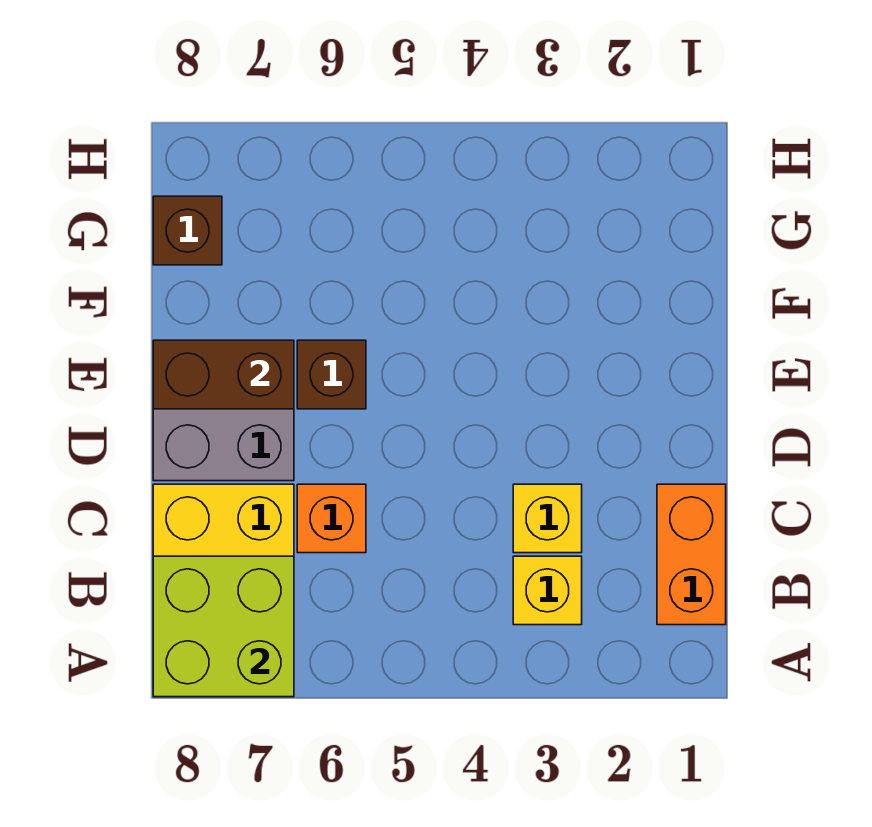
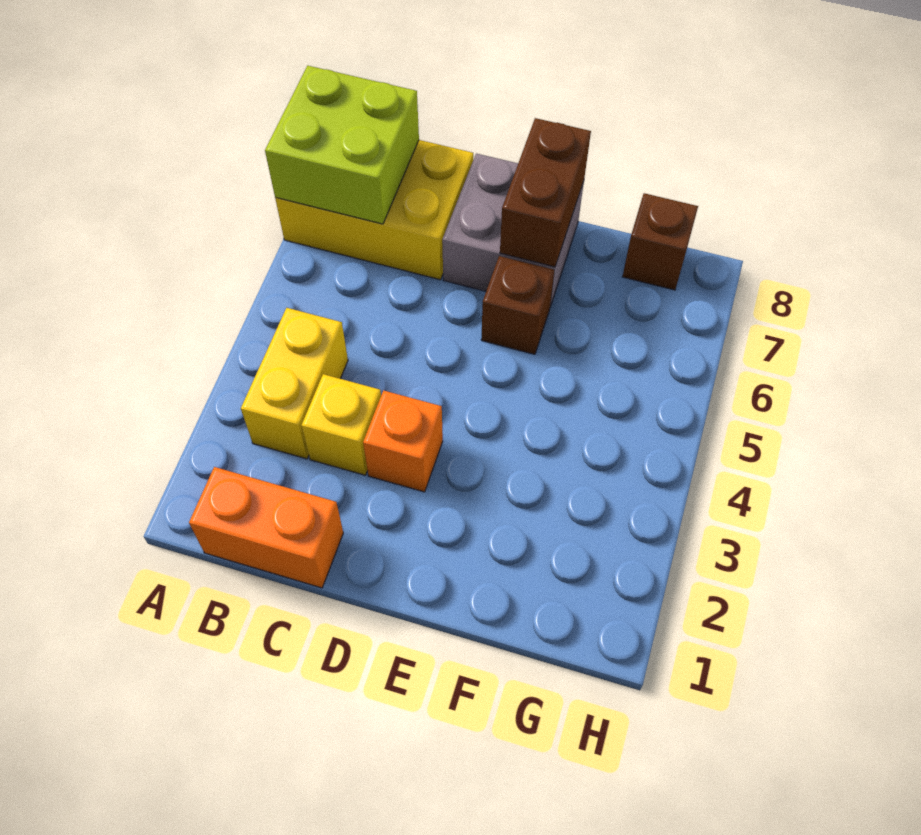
yellow brick B3 level 1 -> yellow brick B3:B4 level 1
orange brick C6 level 1 -> orange brick D3 level 1

